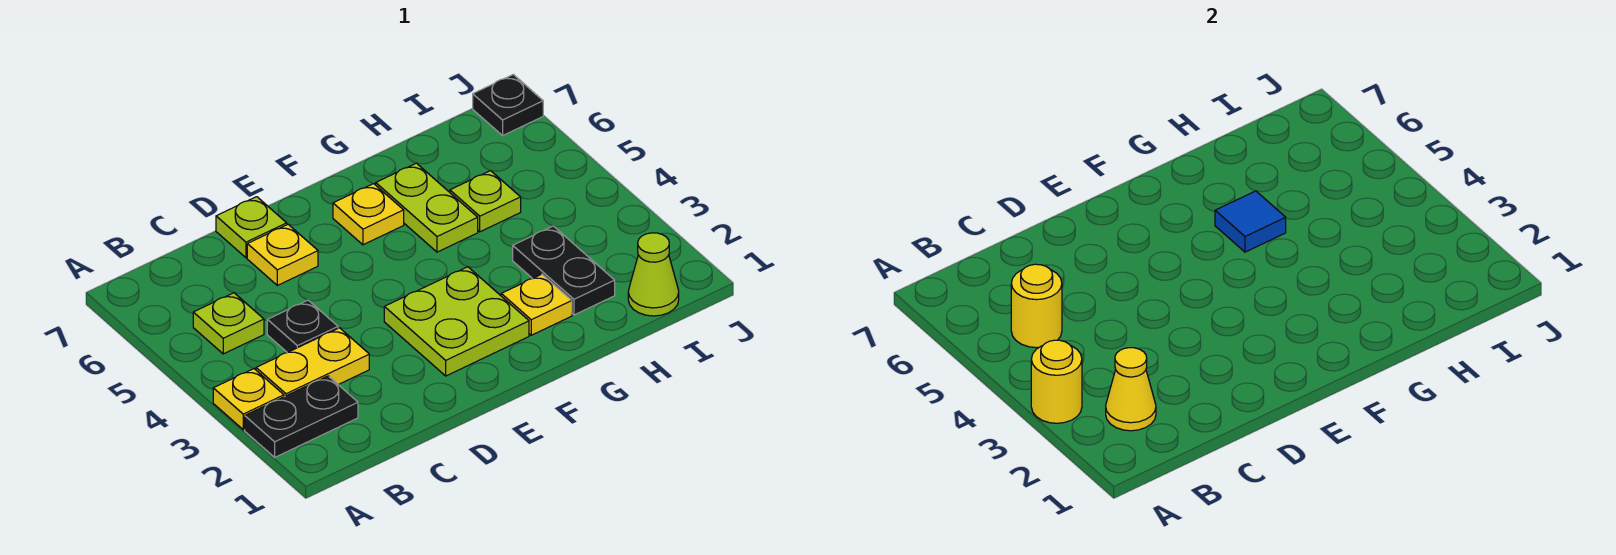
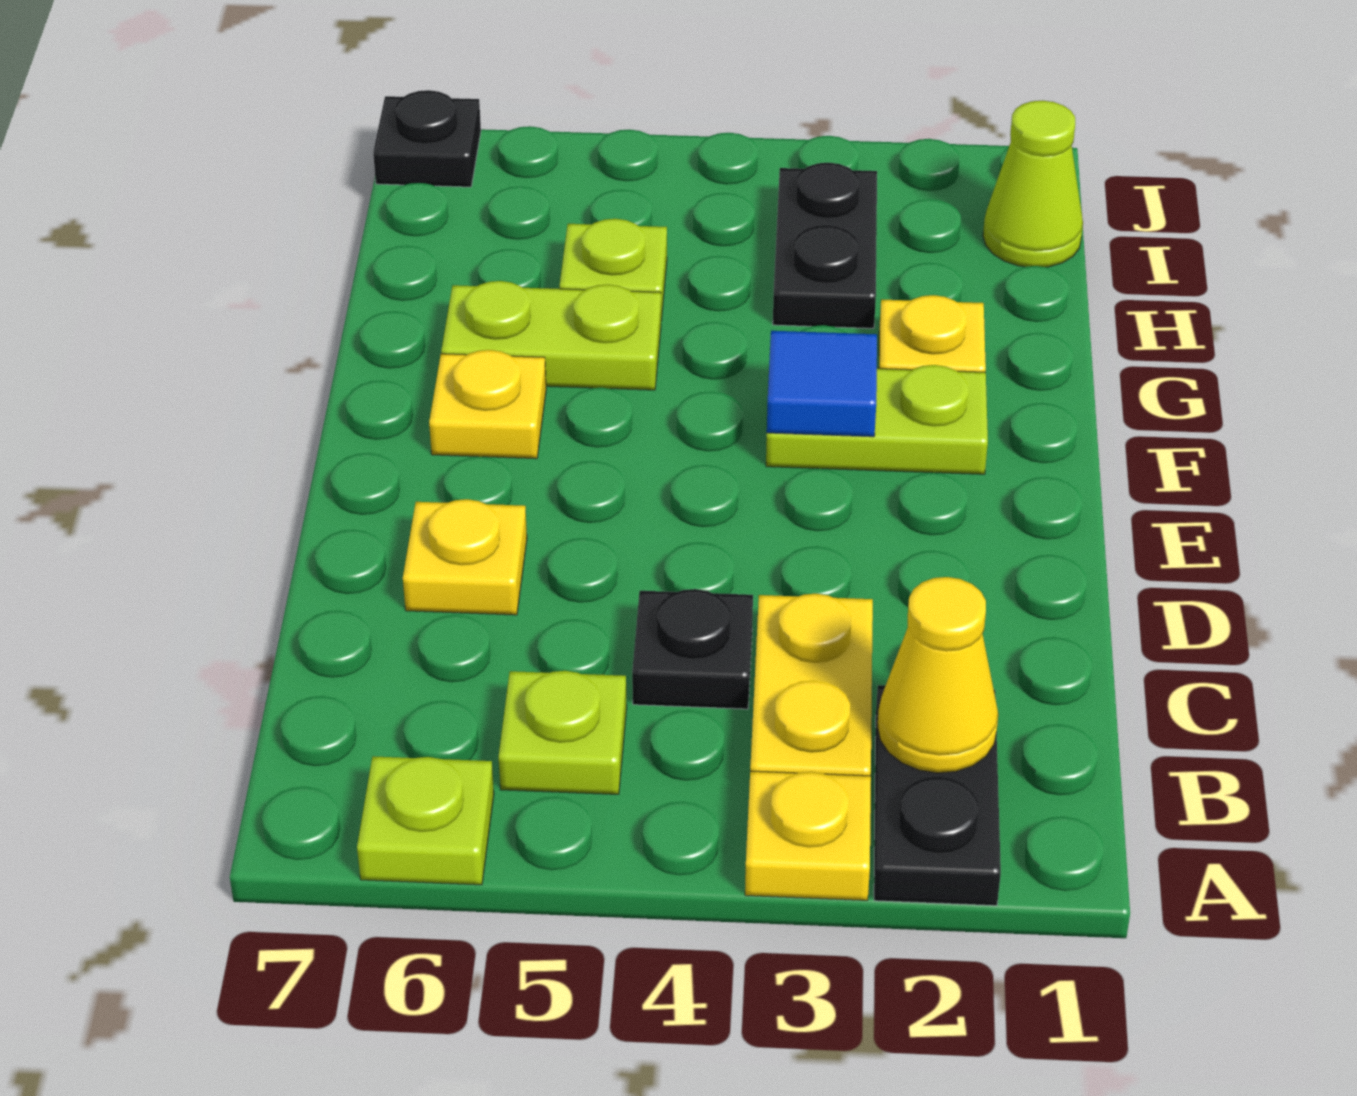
yellow round brick A3 level 2 -> none
yellow round brick B5 level 2 -> none
lime plate D7 level 1 -> lime plate A6 level 1
lime plate E2:F3 level 1 -> lime plate F2:F3 level 1
blue tile G5 level 2 -> blue tile F3 level 2
black plate H2:H3 level 1 -> black plate H3:I3 level 1

